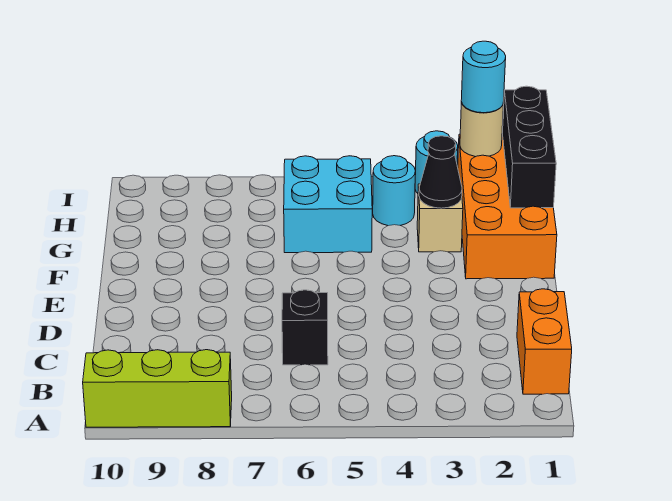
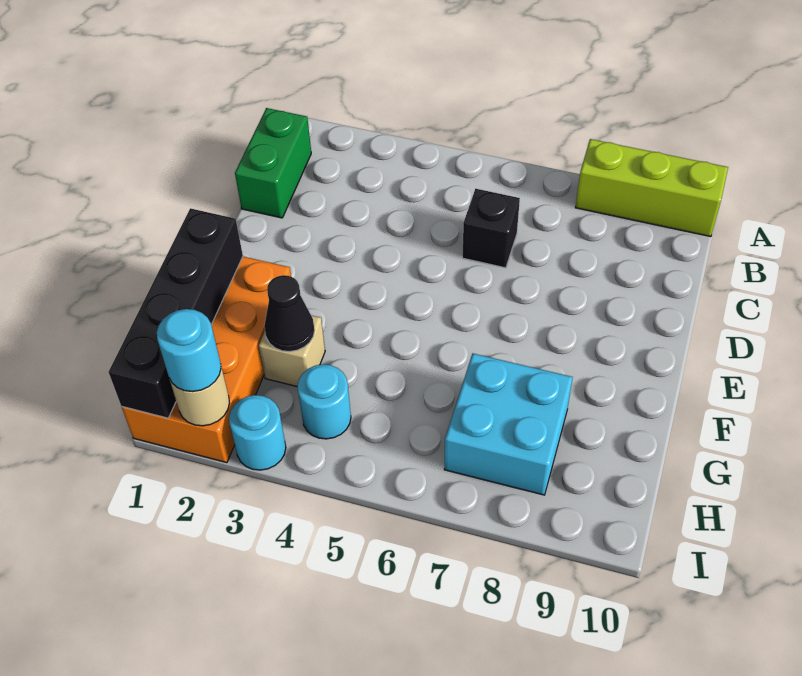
orange brick B1:C1 level 1 -> green brick B1:C1 level 1
black brick G1:I1 level 2 -> black brick F1:I1 level 2
cyan brick G5:H6 level 1 -> cyan brick G7:H8 level 1

